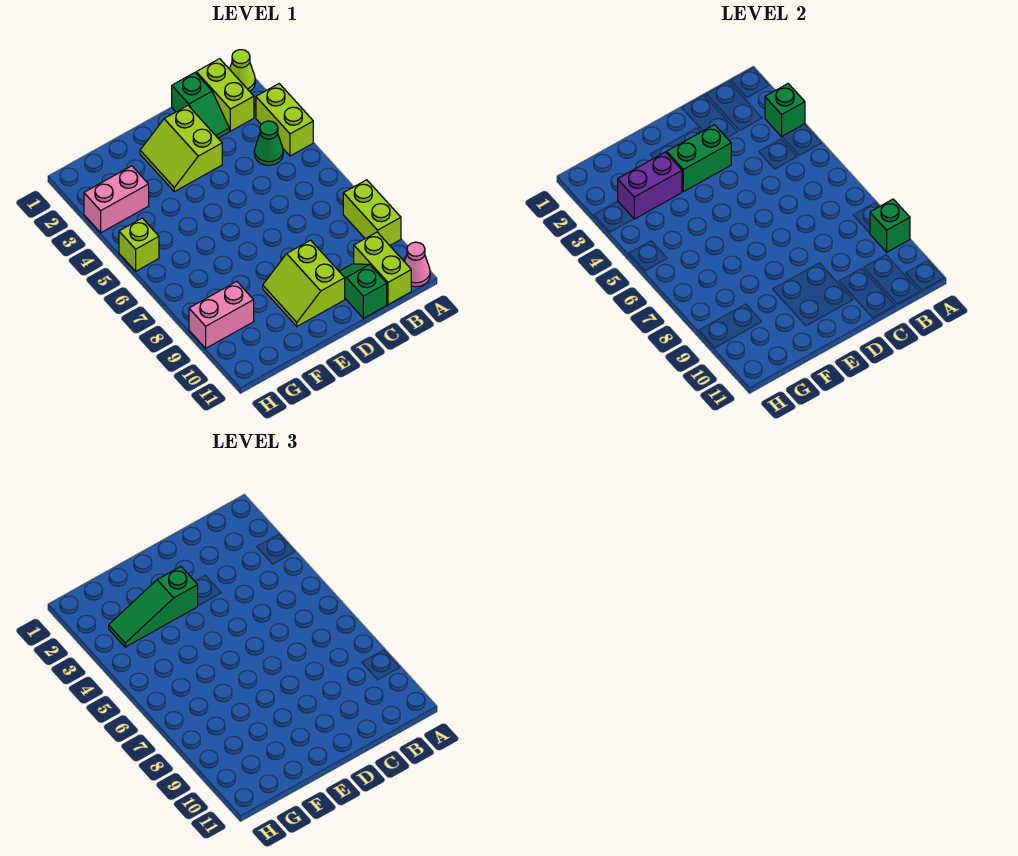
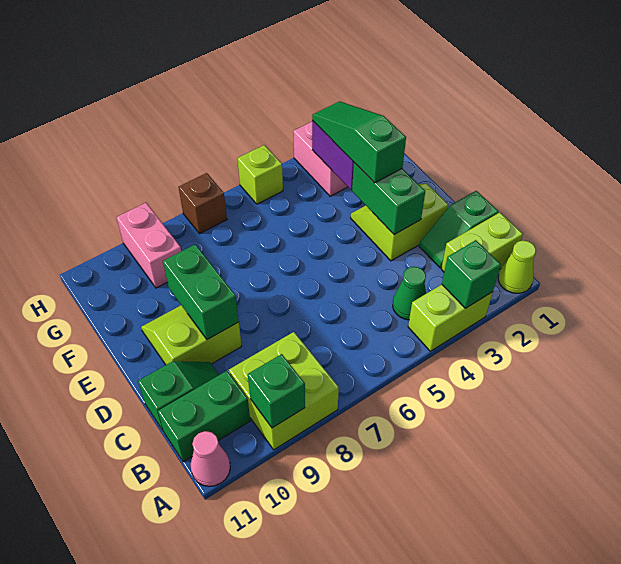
lime brick A8:A9 level 1 -> lime brick A8:B9 level 1
lime brick B10:B11 level 1 -> green brick B10:B11 level 1
none -> green brick D9:E9 level 2
none -> brown brick H7 level 1

